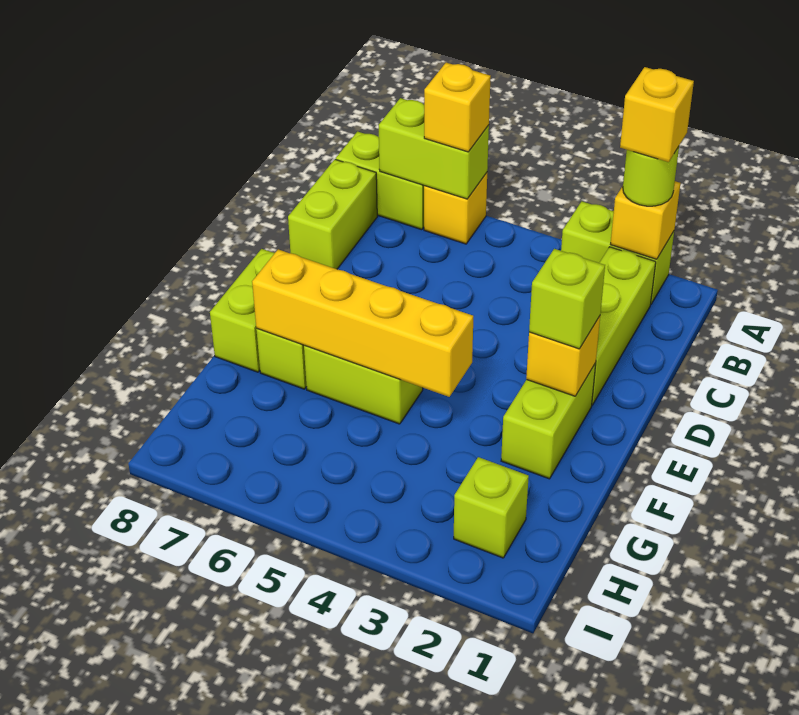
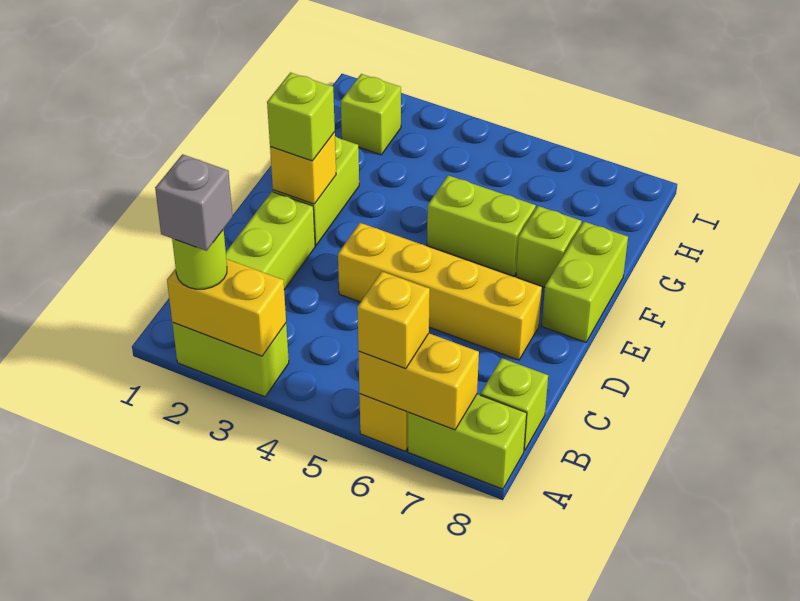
yellow brick A2 level 2 -> yellow brick A2:A3 level 2
yellow brick A2 level 4 -> grey brick A2 level 4
lime brick A6:A7 level 2 -> yellow brick A6:A7 level 2
lime brick B8:C8 level 1 -> lime brick B8 level 1
yellow brick F4:F7 level 2 -> yellow brick D4:D7 level 1

